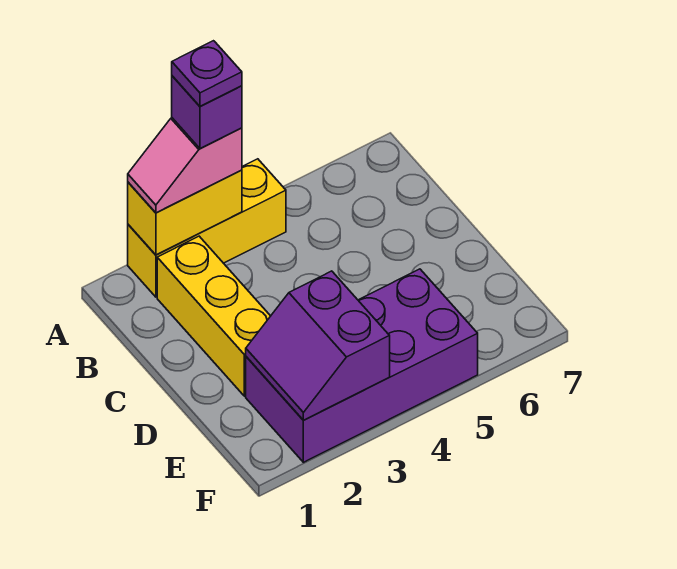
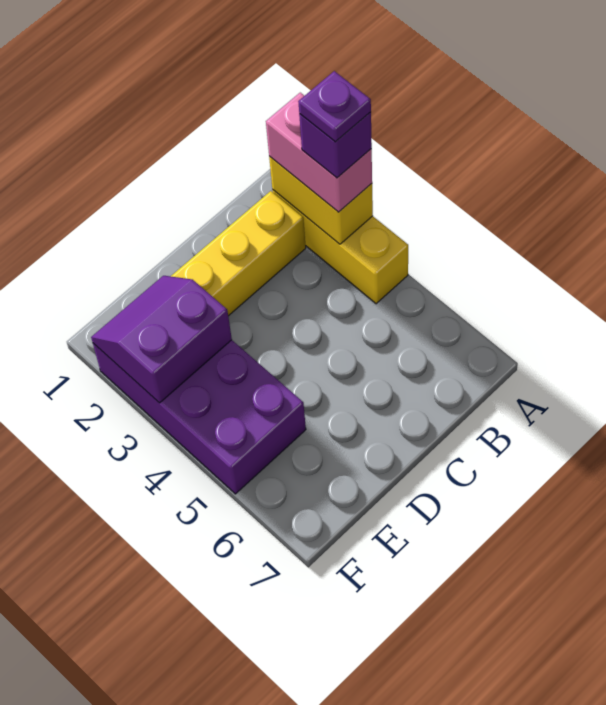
pink slope A2:A3 level 3 top 3 -> pink brick A2:A3 level 3

